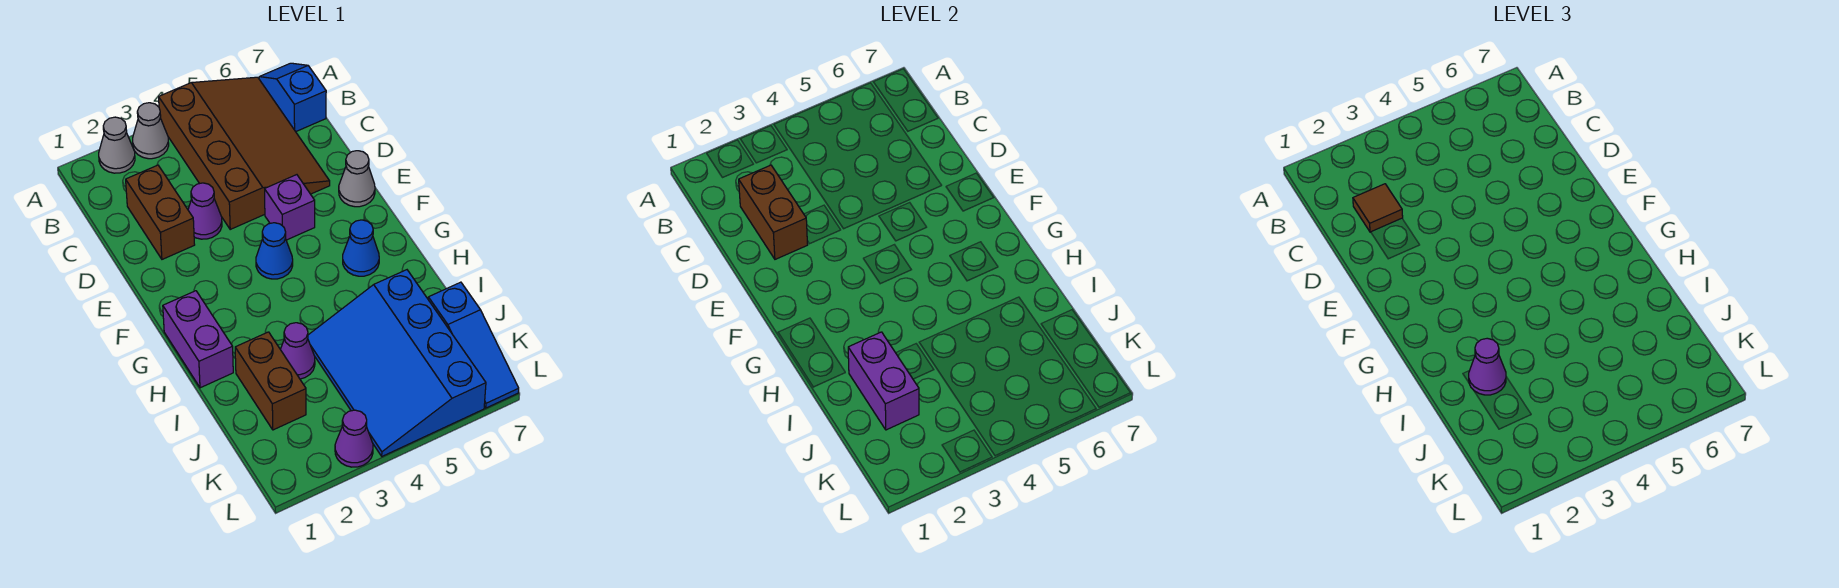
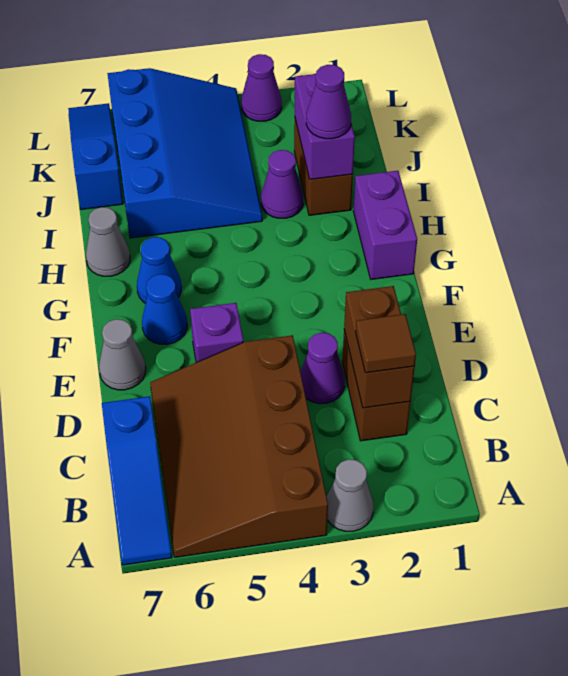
grey cone A2 level 1 -> grey cone H7 level 1
blue slope A7:B7 level 1 top B -> blue slope A7:C7 level 1 top C
blue cone F4 level 1 -> blue cone F6 level 1

